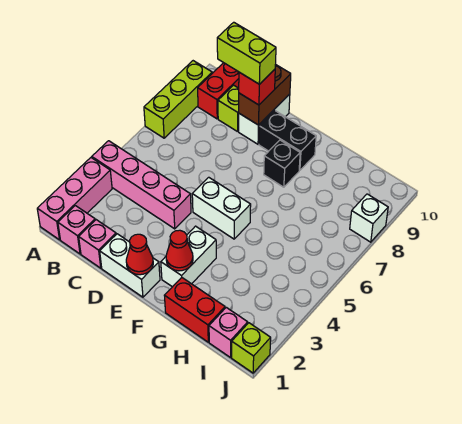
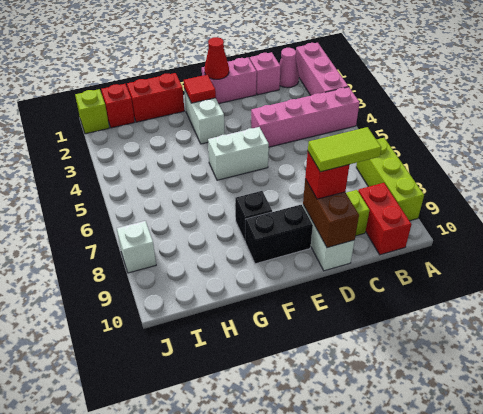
pink brick B1 level 1 -> pink cone B1 level 1
lime brick C9:D9 level 4 -> lime tile C9:D9 level 4
white brick D1:E1 level 1 -> pink brick D1:E1 level 1
red cone F2 level 2 -> red tile F2 level 2
pink brick I1 level 1 -> red brick I1 level 1

